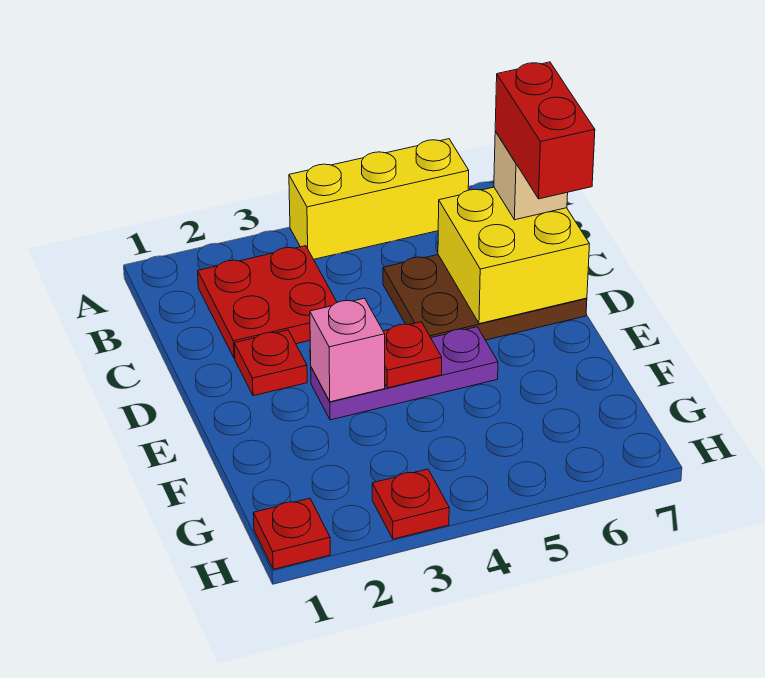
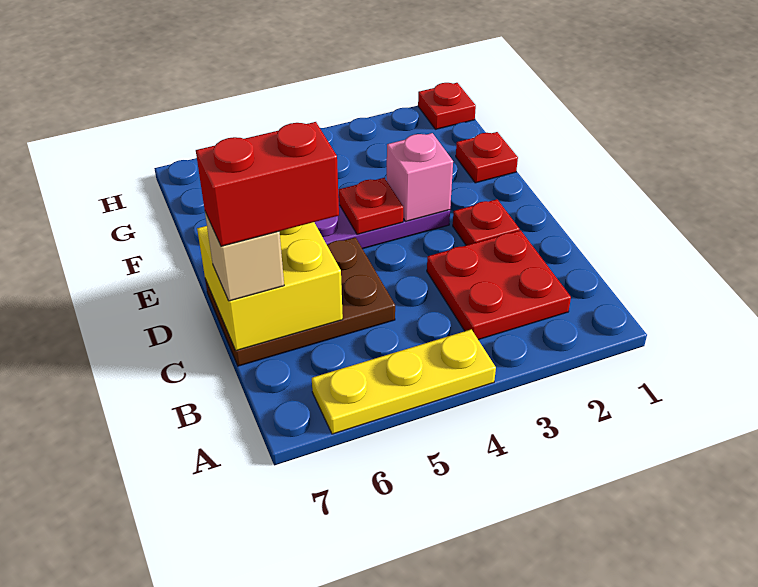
yellow brick A4:A6 level 1 -> yellow plate A4:A6 level 1
red brick C7:D7 level 4 -> red brick C6:C7 level 4
red plate H3 level 1 -> red plate F1 level 1

